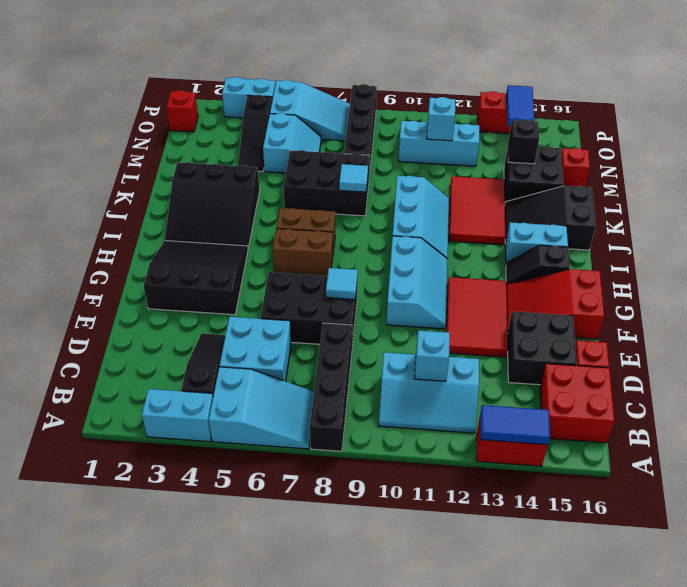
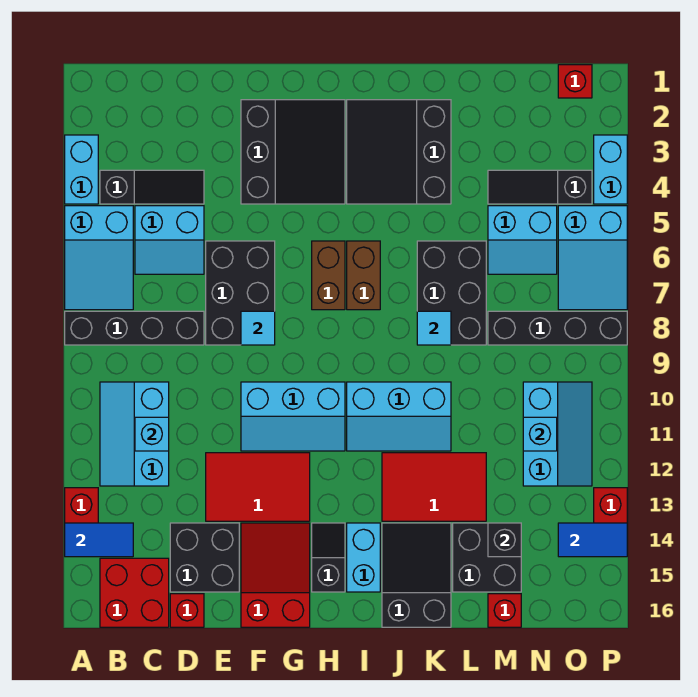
blue tile A13:A14 level 2 -> blue tile A14:B14 level 2
cyan brick C5:D6 level 1 -> cyan slope C5:D6 level 1 top 5

